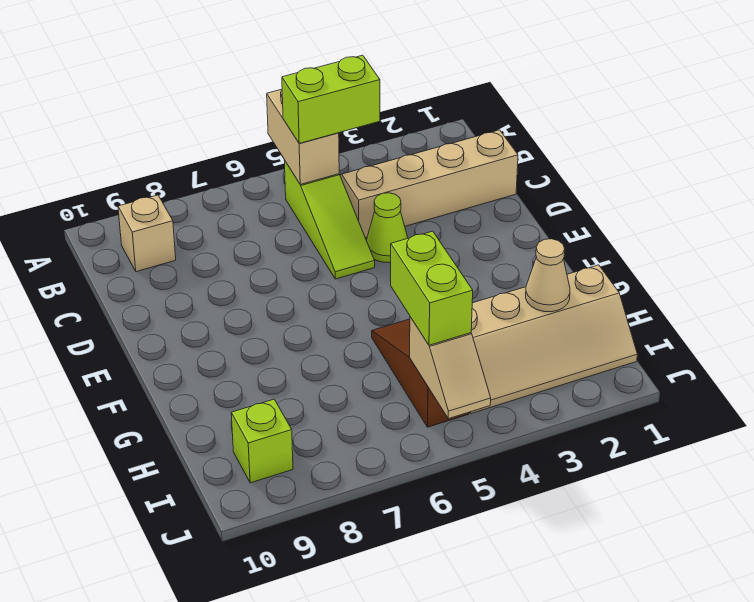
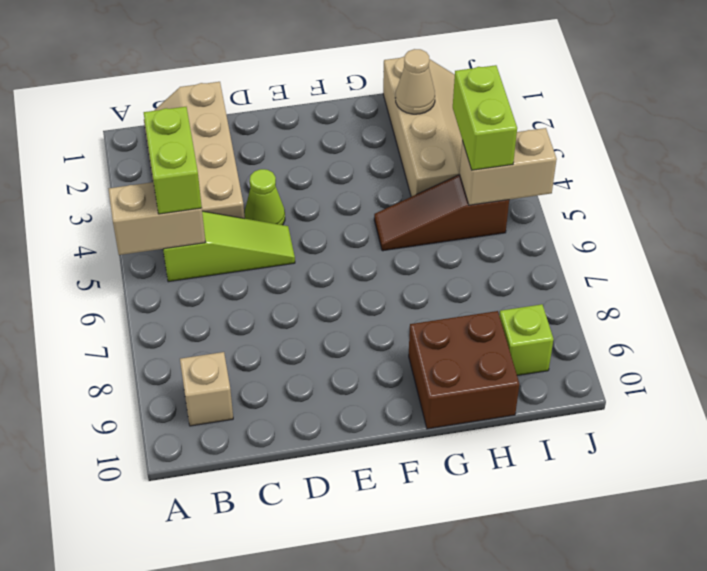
none -> brown brick G9:H10 level 1
lime brick H5:I5 level 3 -> lime brick I4:I5 level 3
tan slope I5:J5 level 2 top I -> tan brick I5:J5 level 2

